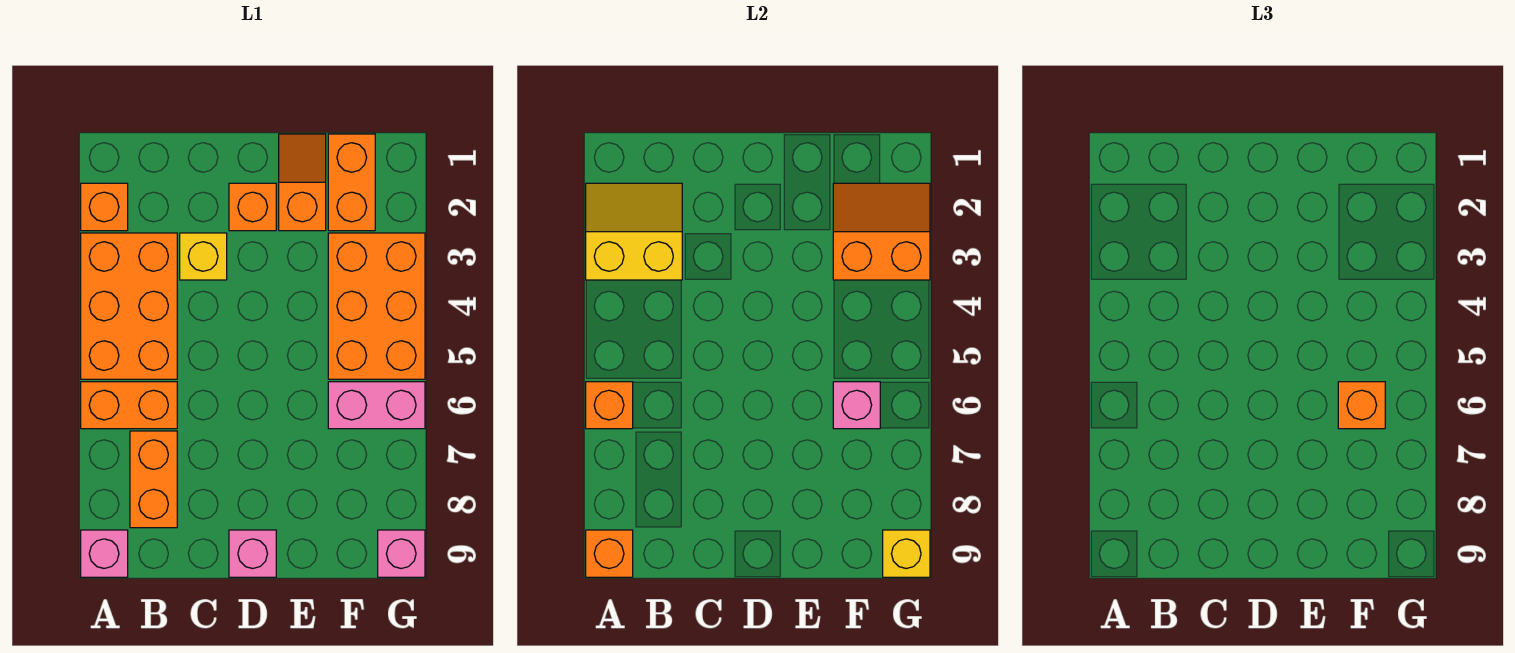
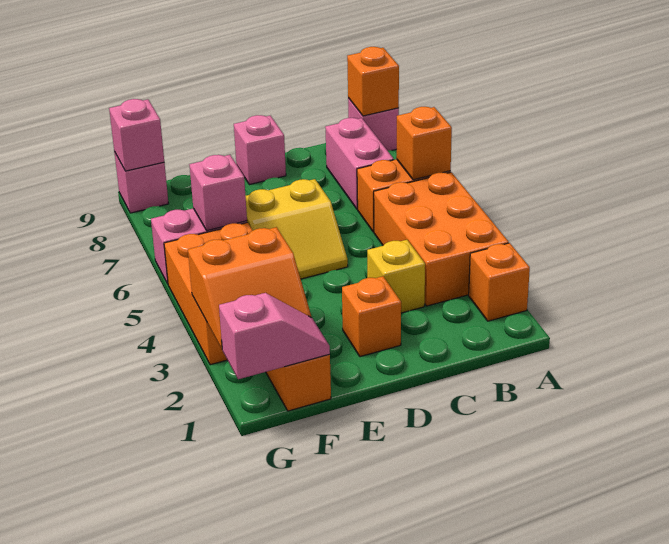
yellow slope A2:B3 level 2 top 3 -> yellow slope D5:E6 level 1 top 6
orange brick B7:B8 level 1 -> pink brick B7:B8 level 1
orange slope E1:E2 level 1 top 2 -> none
none -> pink slope F1:G1 level 2 top G
orange brick F6 level 3 -> none
yellow brick G9 level 2 -> pink brick G9 level 2

